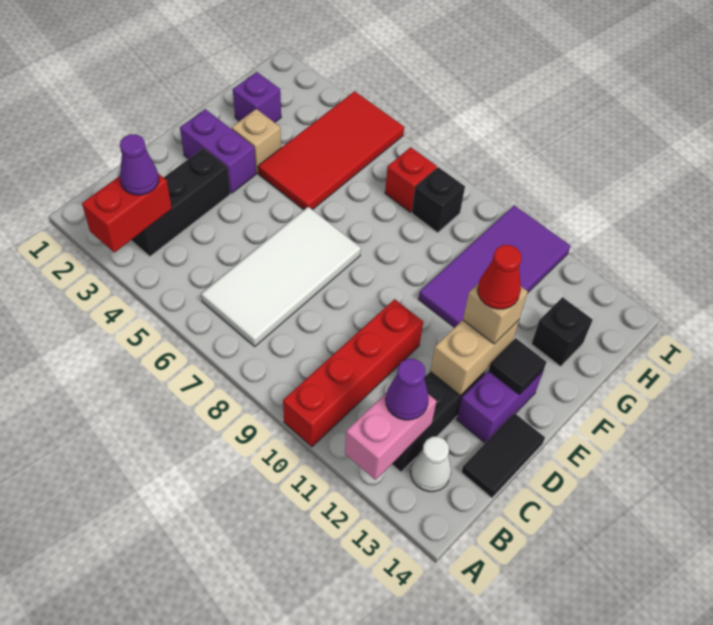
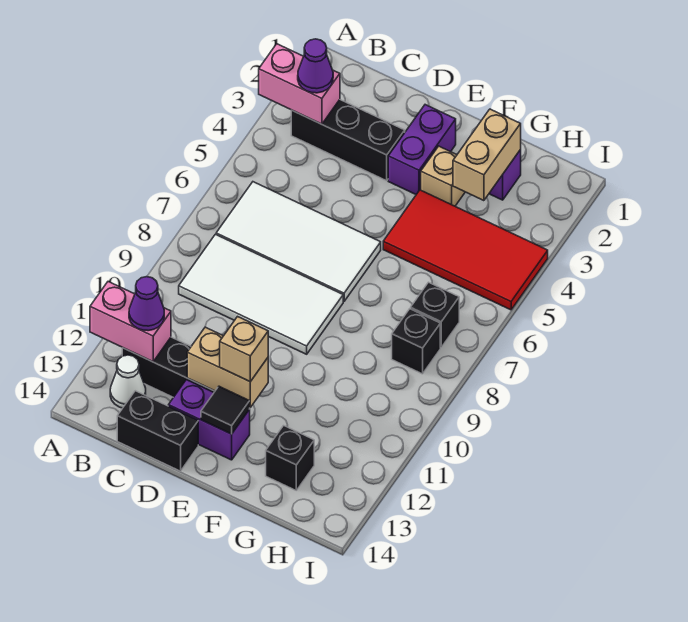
red brick A3:B3 level 2 -> pink brick A3:B3 level 2
red brick A10:D10 level 1 -> none
none -> white tile B8:E9 level 1
black tile C14:D14 level 1 -> black brick C14:D14 level 1
red cone E12 level 4 -> none
purple tile F10:I11 level 1 -> none
none -> tan brick G2:G3 level 2
red brick H7 level 1 -> black brick H7 level 1

